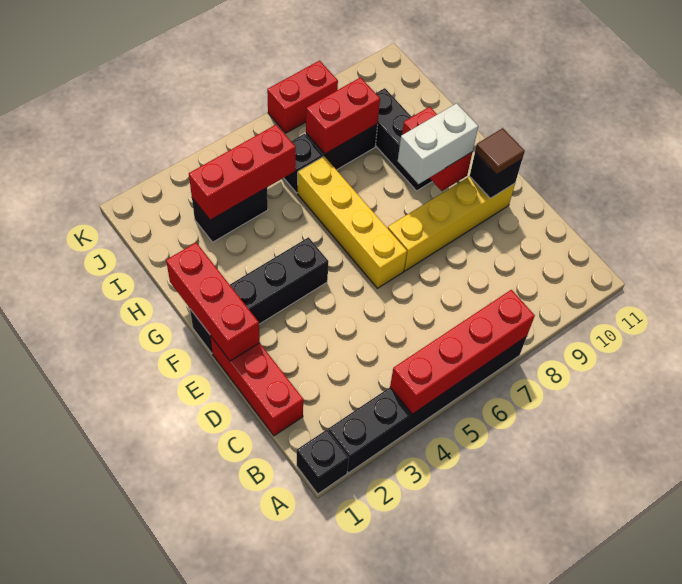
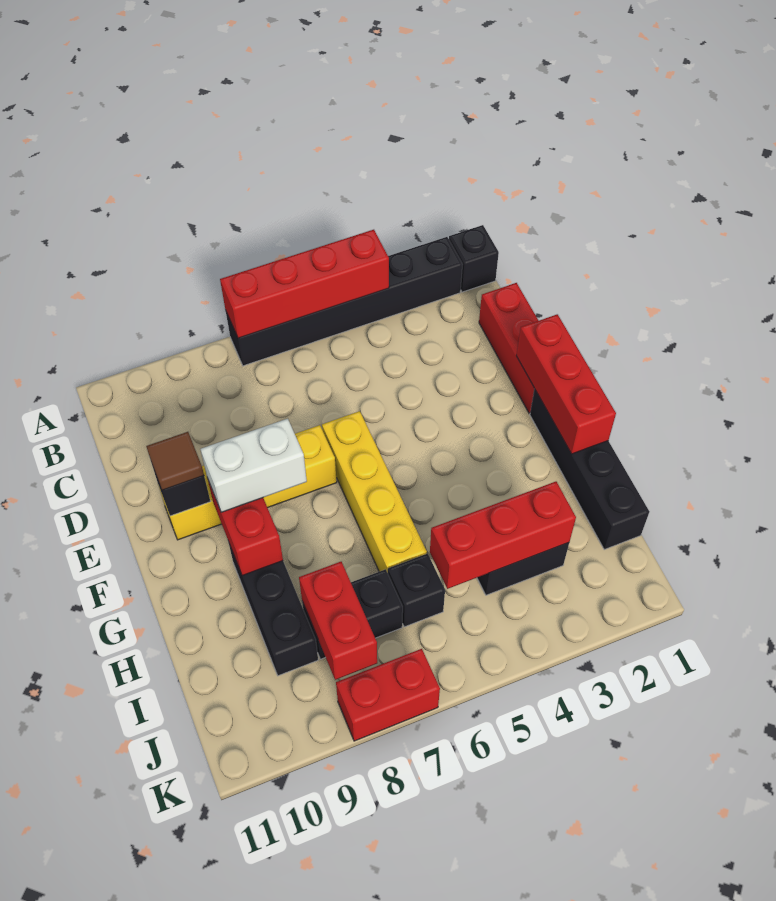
black brick F1:F4 level 1 -> black brick F1:I1 level 1
red brick I7:I8 level 2 -> red brick I8:J8 level 2

